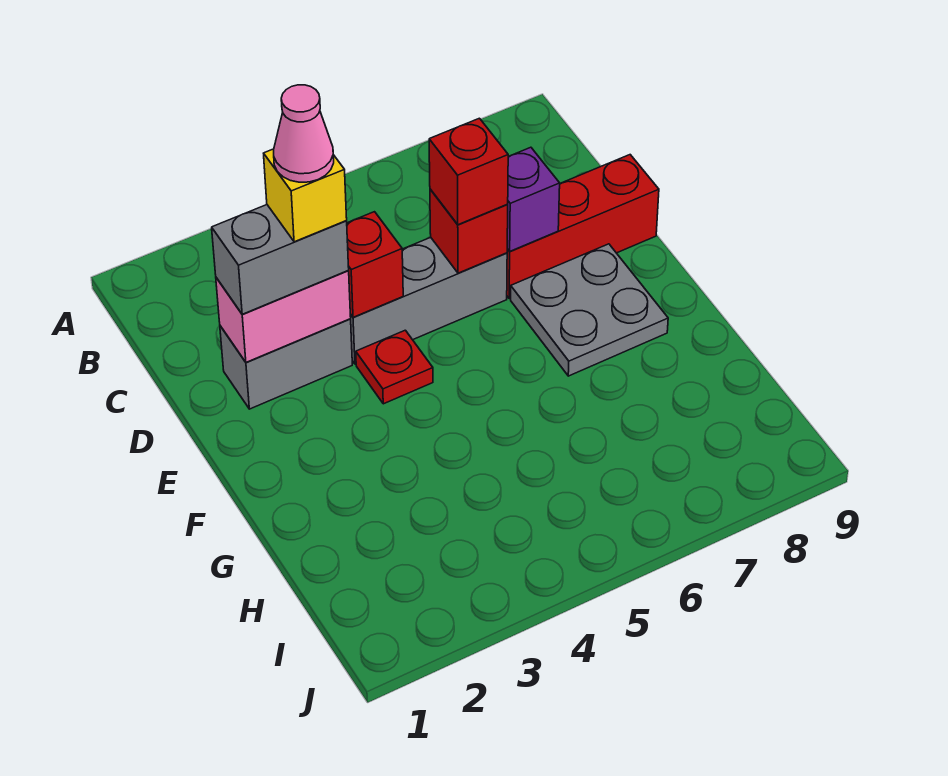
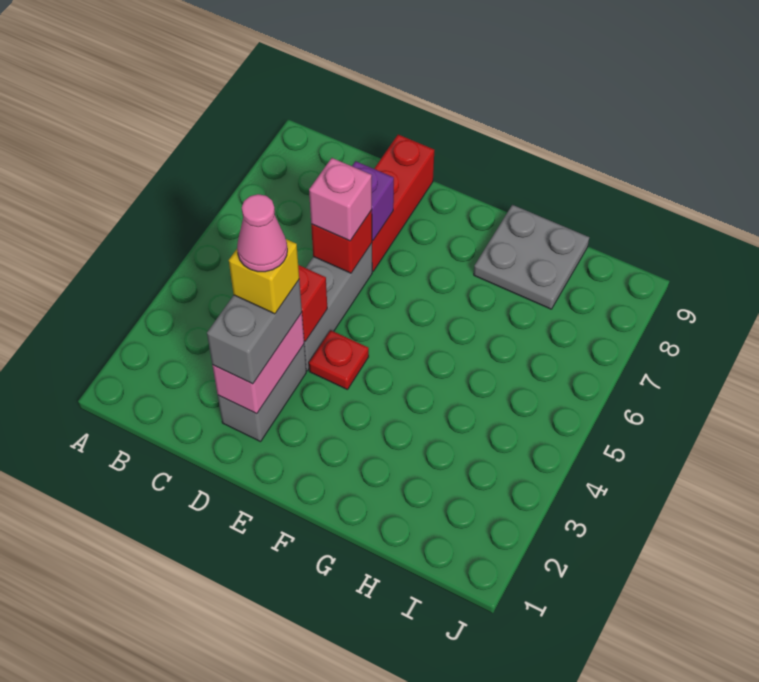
red brick D6 level 3 -> pink brick D6 level 3
grey plate E7:F8 level 1 -> grey plate G8:H9 level 1

